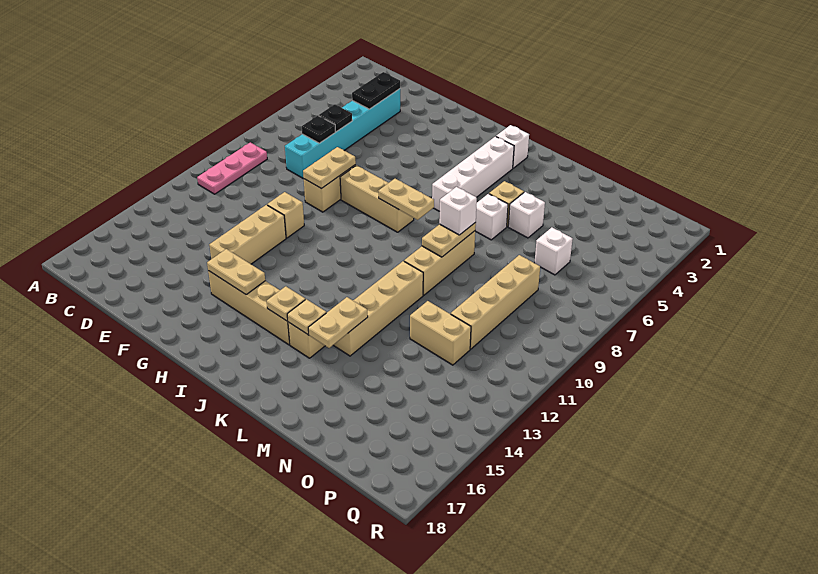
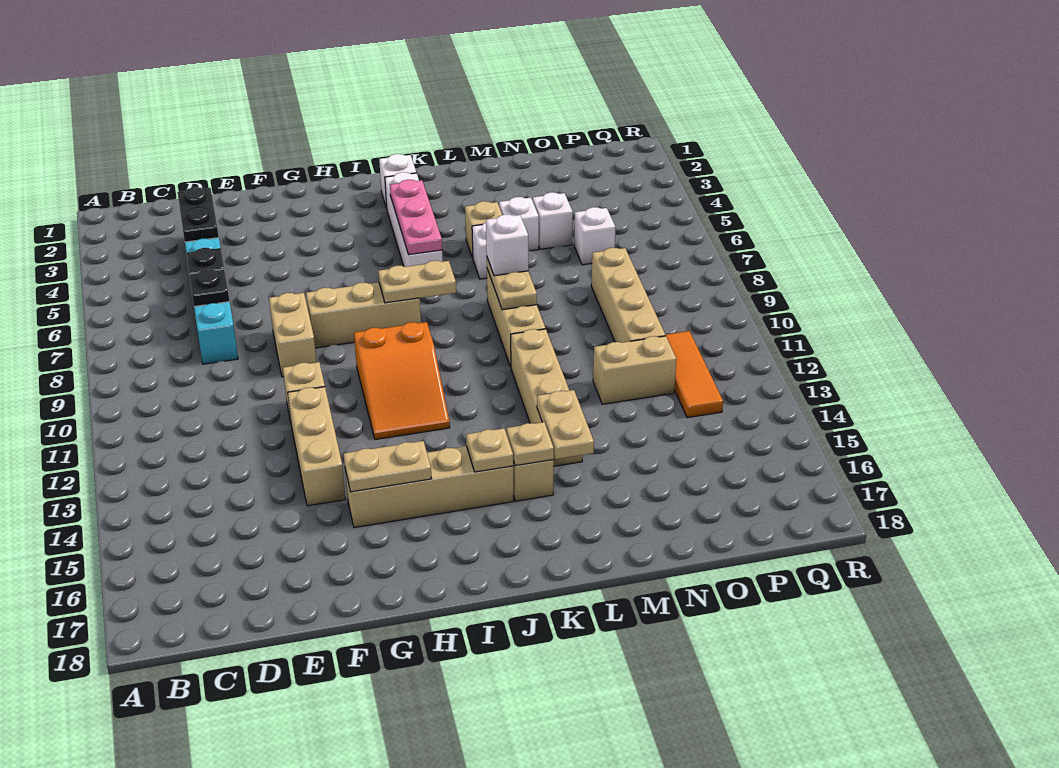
pink plate B9:B11 level 1 -> pink plate J4:J6 level 2
tan plate F8:F9 level 2 -> none
none -> orange slope H10:I12 level 1 top 10
none -> white brick N5 level 1
none -> orange tile P11:P13 level 1

